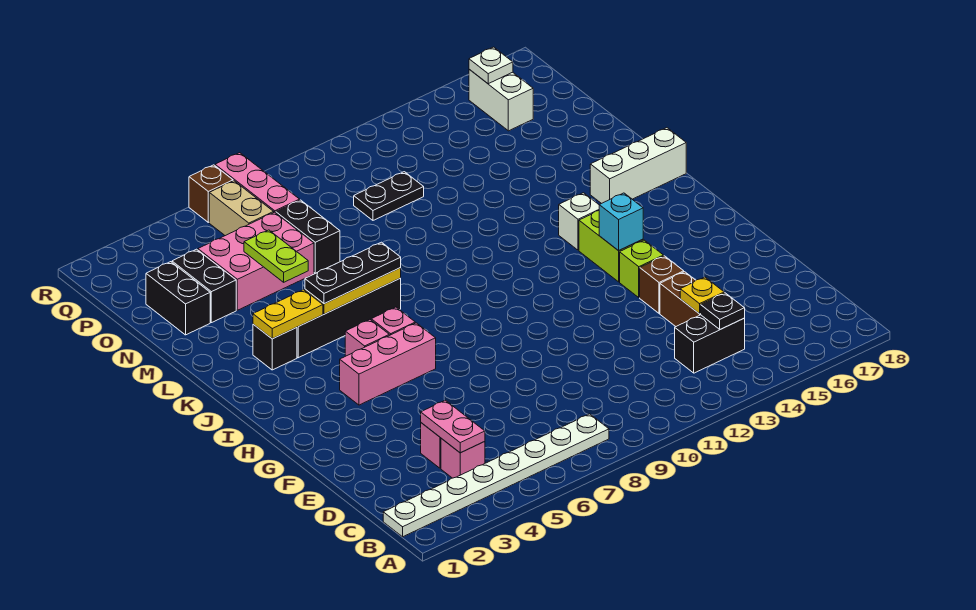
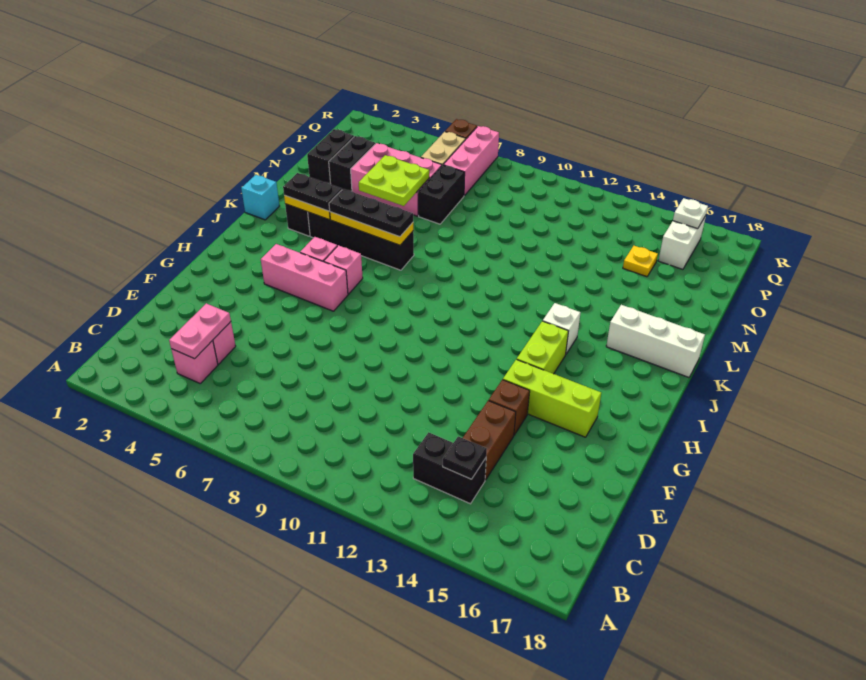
white plate B1:B8 level 1 -> none
yellow plate D14 level 2 -> yellow plate O15 level 1
lime brick G14 level 1 -> lime brick G14:G16 level 1
cyan brick H14 level 2 -> cyan brick K1 level 1
lime plate M5:N5 level 2 -> lime plate M5:N6 level 2
black plate O10:O11 level 1 -> black plate K3:K4 level 3

